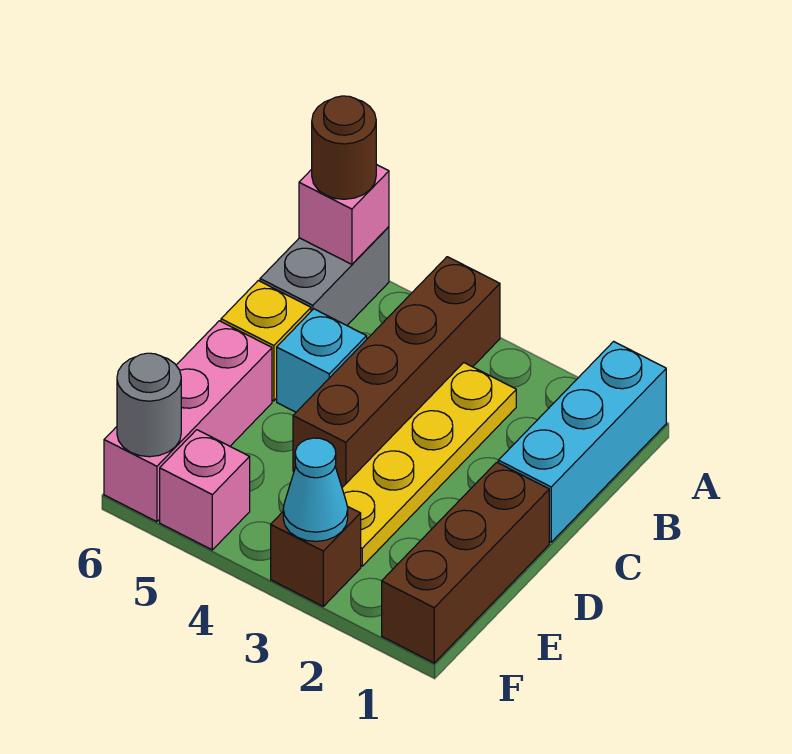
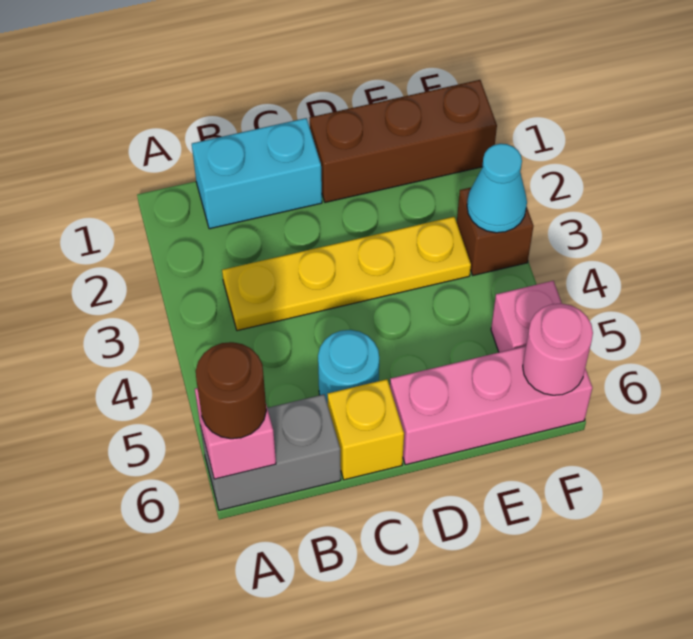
cyan brick A1:C1 level 1 -> cyan brick B1:C1 level 1
brown brick A4:D4 level 1 -> none
cyan brick C5 level 1 -> cyan round brick C5 level 1
grey round brick F6 level 2 -> pink round brick F6 level 2

